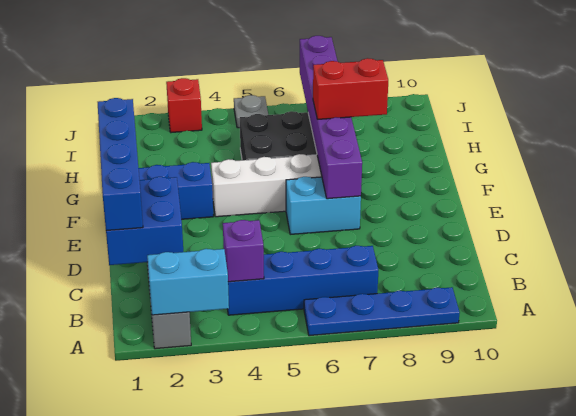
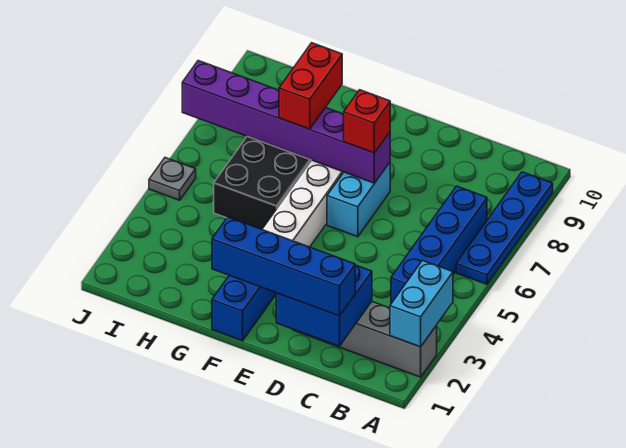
purple brick B4 level 2 -> none
red brick J3 level 1 -> red brick E7 level 3

